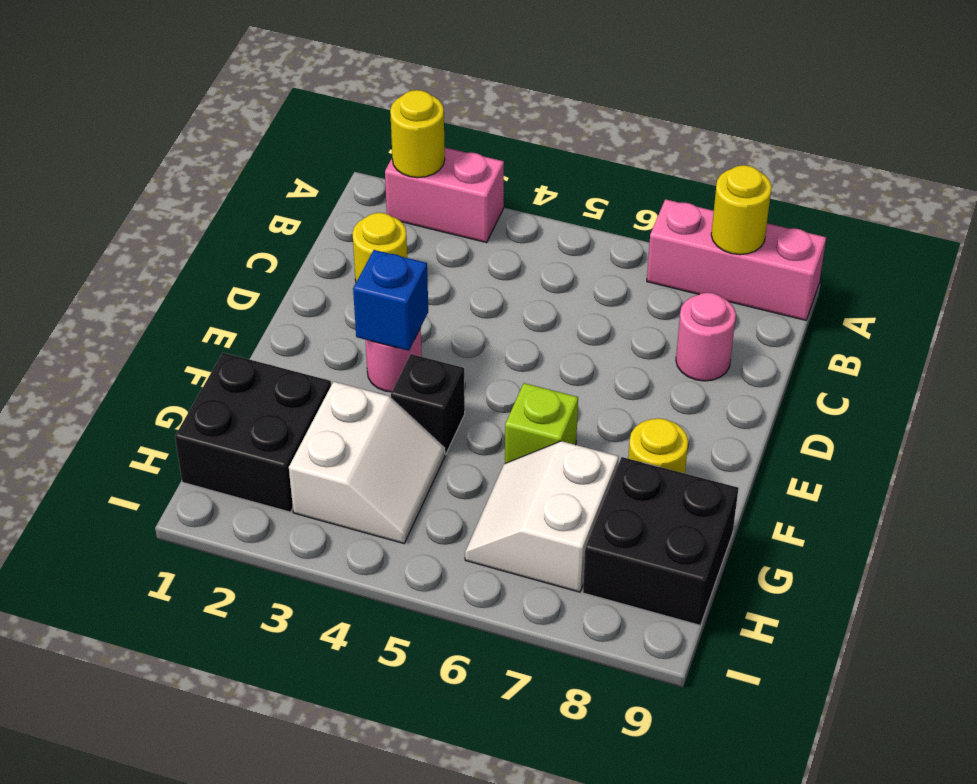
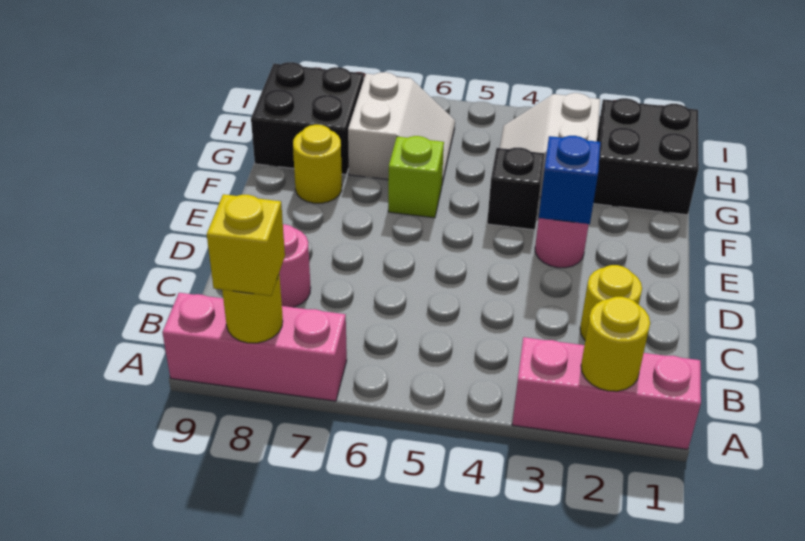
pink brick A2:A3 level 1 -> pink brick A1:A3 level 1
none -> yellow brick A8 level 3

